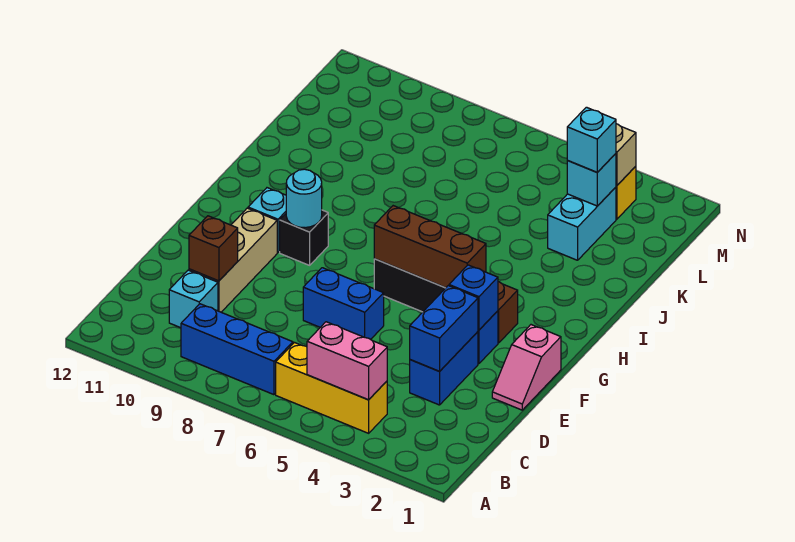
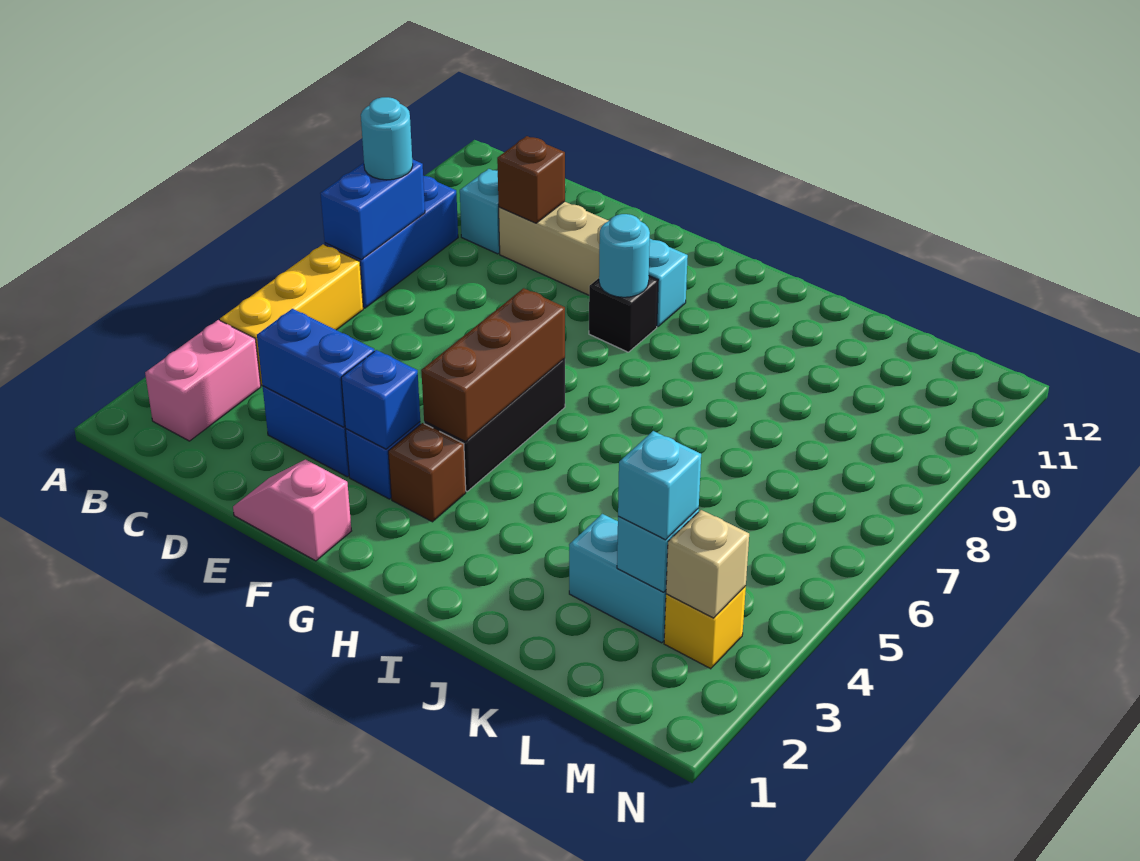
pink brick B4:B5 level 2 -> pink brick B2:B3 level 1
none -> cyan round brick B8 level 3
blue brick E6:E7 level 1 -> blue brick B7:B8 level 2

